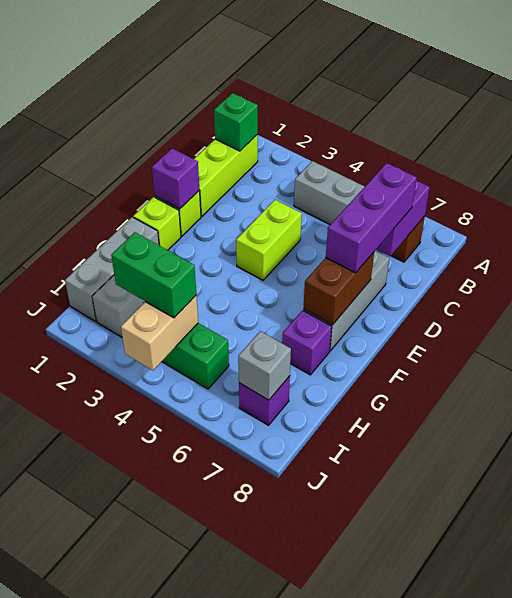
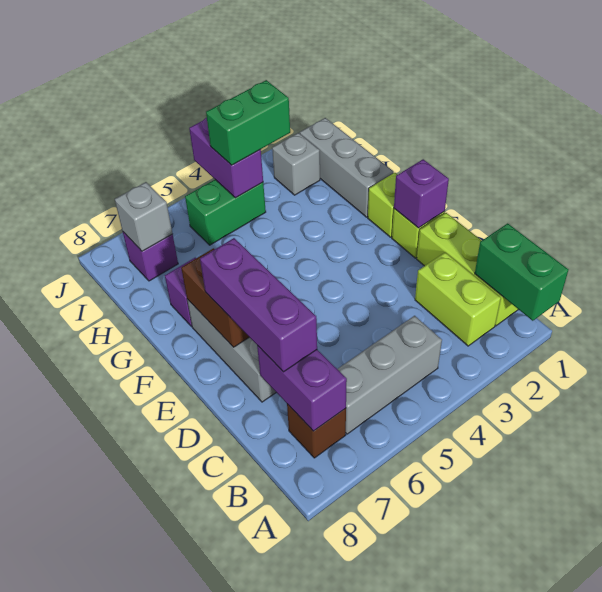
green brick B1 level 2 -> green brick A1:B1 level 2
lime brick D4:E4 level 1 -> lime brick B2:C2 level 1
tan brick I4:J4 level 2 -> purple brick I4:J4 level 2

